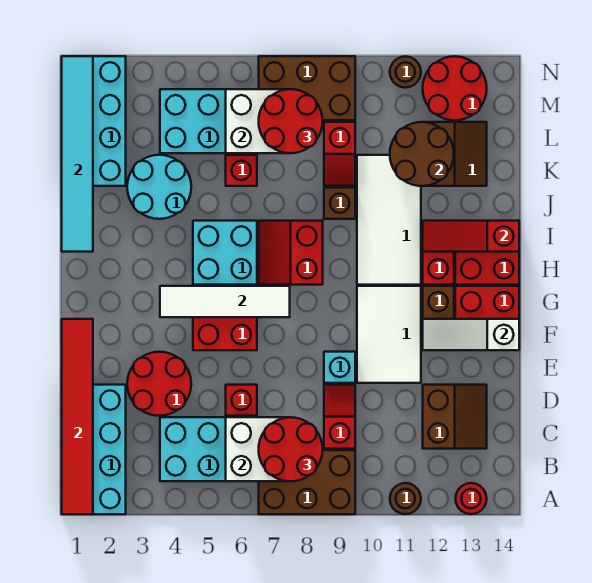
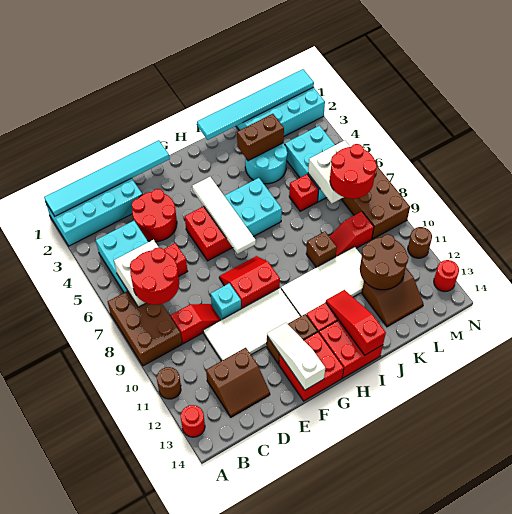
red tile A1:F1 level 2 -> cyan tile A1:F1 level 2
white tile E10:G11 level 1 -> white tile D10:G11 level 1
red slope H7:I8 level 1 top 8 -> red slope F8:G9 level 1 top 9
none -> brown brick J3:K3 level 2
red round brick M12:N13 level 1 -> red round brick N13 level 1

